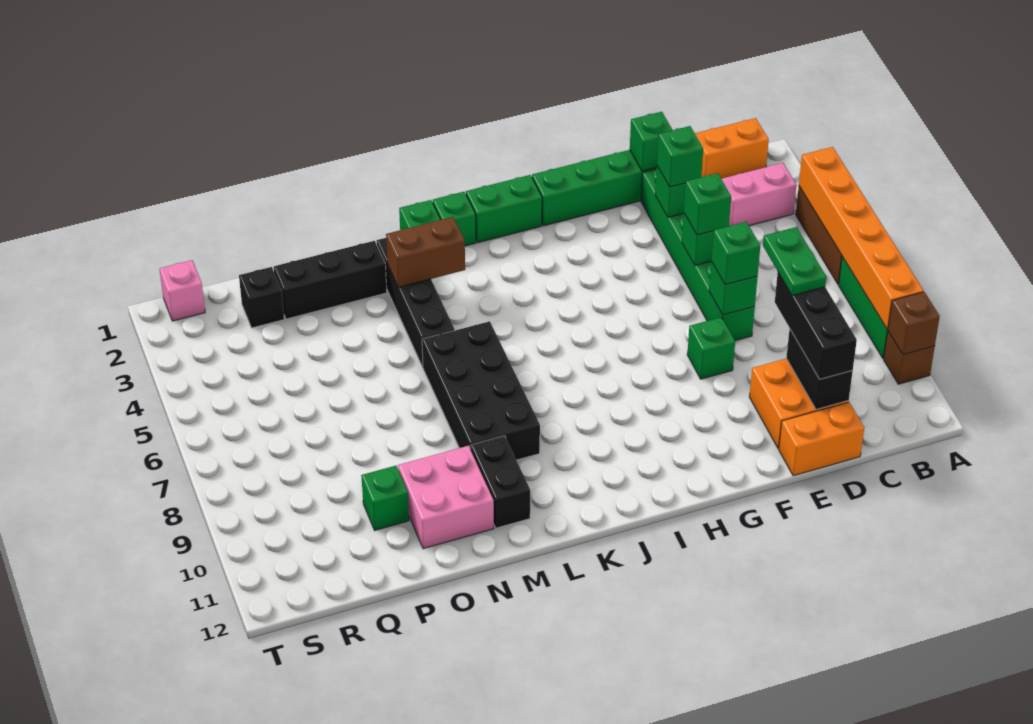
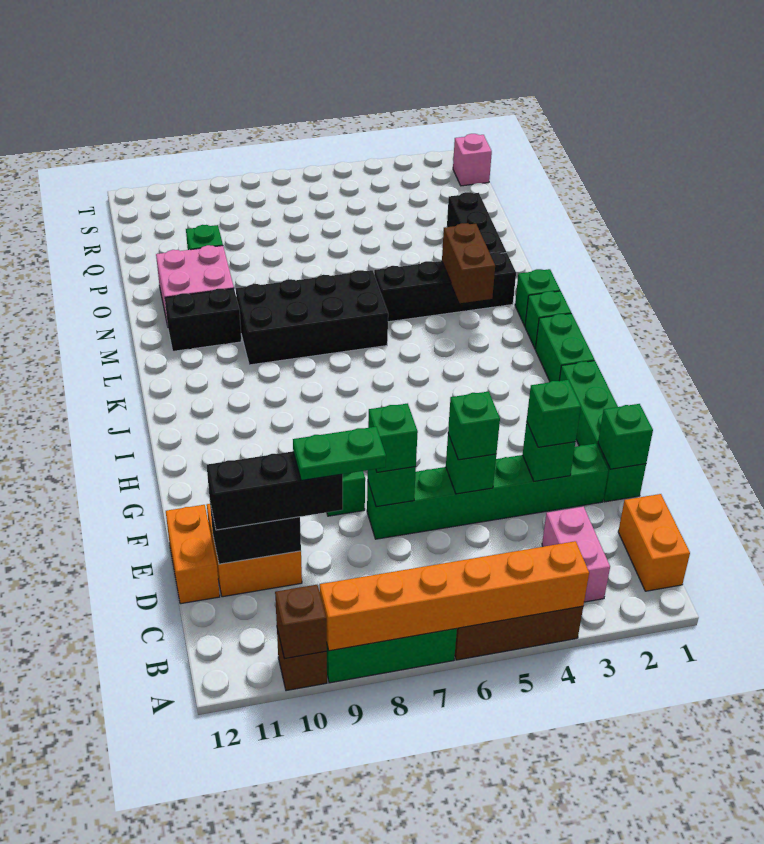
black brick Q2 level 1 -> none

